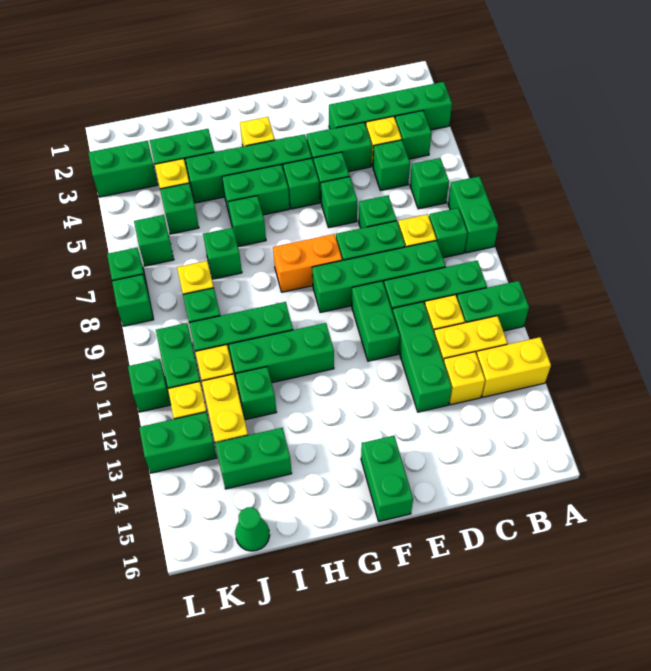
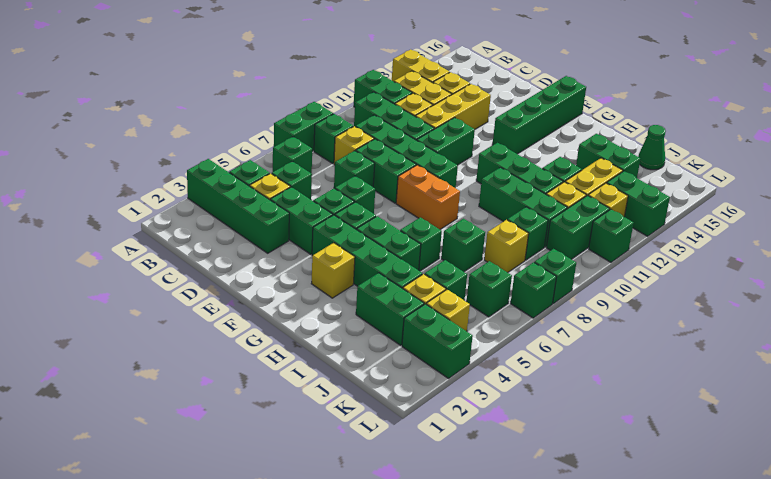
green brick D11:D13 level 1 -> yellow brick D11:D13 level 1
green brick F15:F16 level 1 -> green brick F13:F16 level 1
none -> yellow brick K4 level 1

